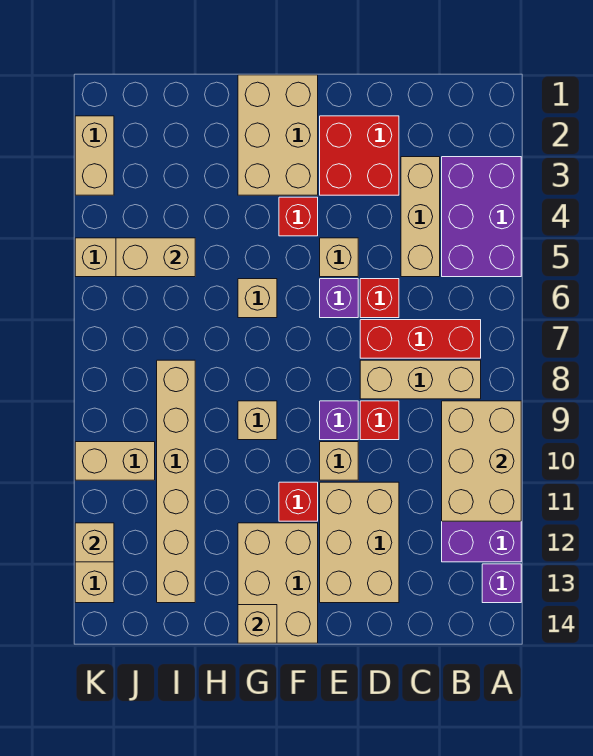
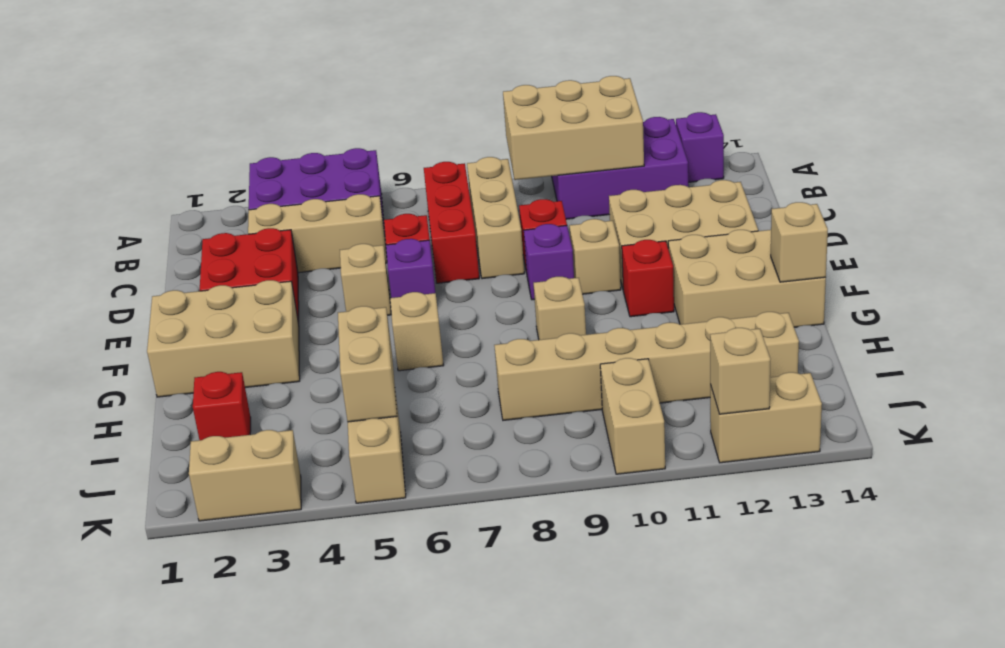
red brick F4 level 1 -> red brick I2 level 1

